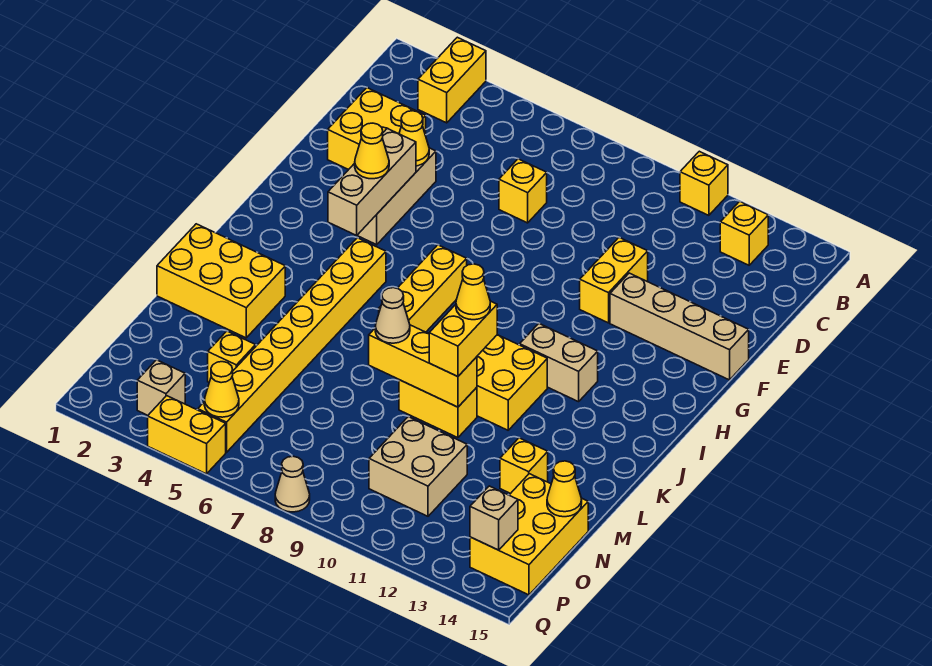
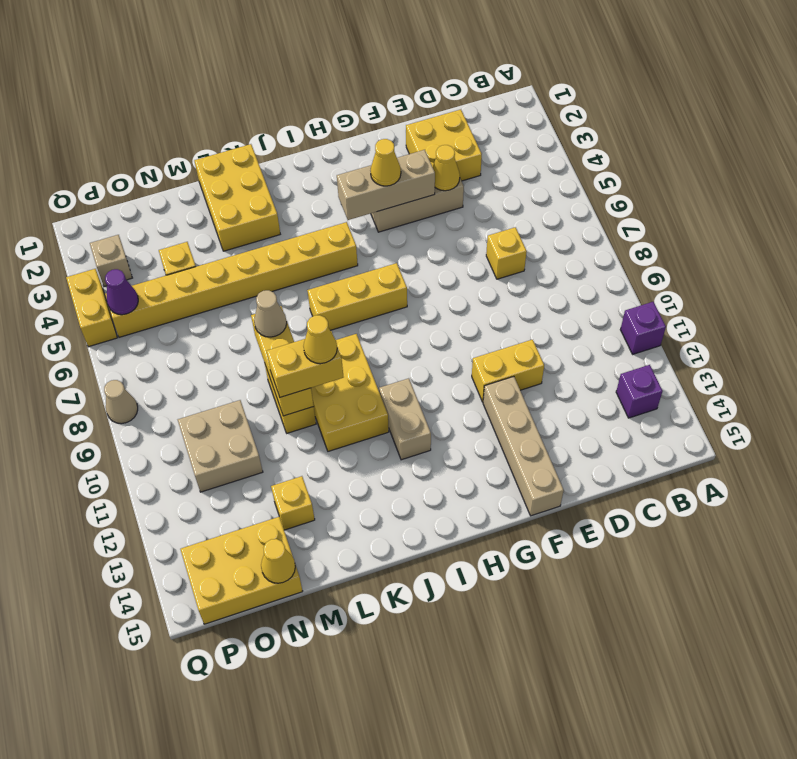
yellow brick A3:B3 level 1 -> none
yellow brick A11 level 1 -> purple brick A11 level 1
yellow brick B13 level 1 -> purple brick B13 level 1
yellow cone P5 level 2 -> purple cone P5 level 2
tan brick P14 level 2 -> none

